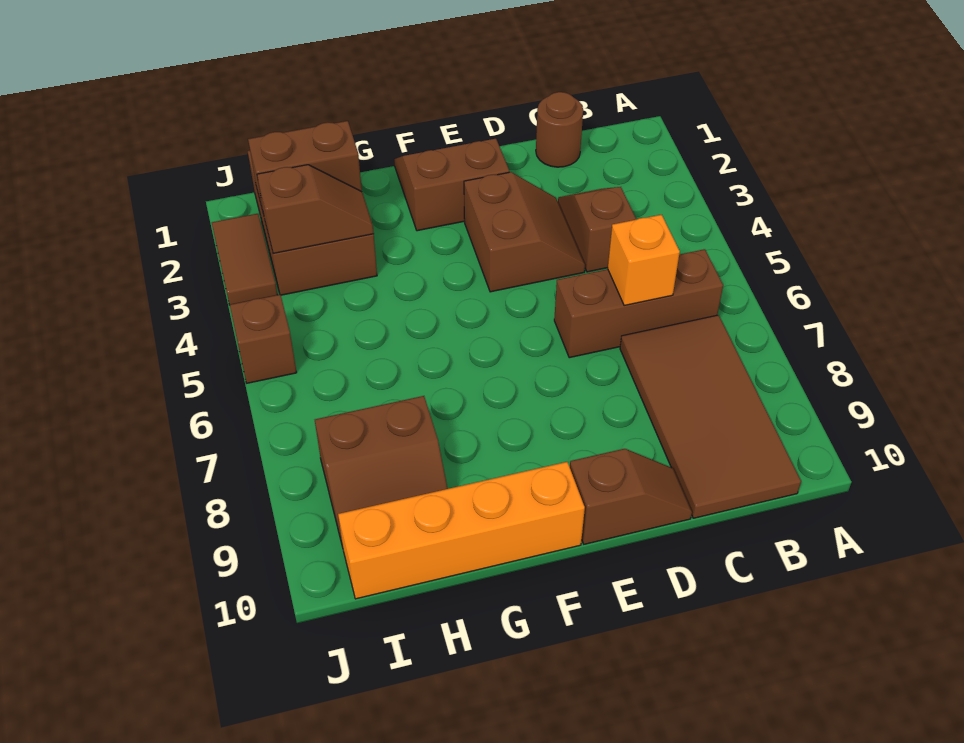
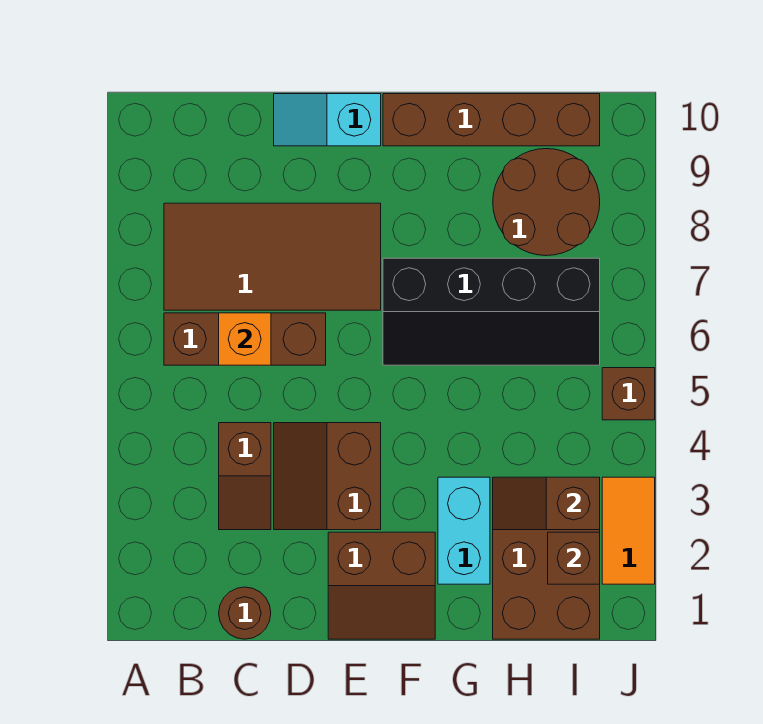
brown tile B7:C10 level 1 -> brown tile B7:E8 level 1
brown slope D10:E10 level 1 top E -> cyan slope D10:E10 level 1 top E
none -> black slope F6:I7 level 1 top 7
orange brick F10:I10 level 1 -> brown brick F10:I10 level 1
none -> cyan brick G2:G3 level 1
brown brick H2:I2 level 2 -> brown brick I2 level 2
brown slope H8:I9 level 1 top 8 -> brown round brick H8:I9 level 1
brown tile J2:J3 level 1 -> orange tile J2:J3 level 1

